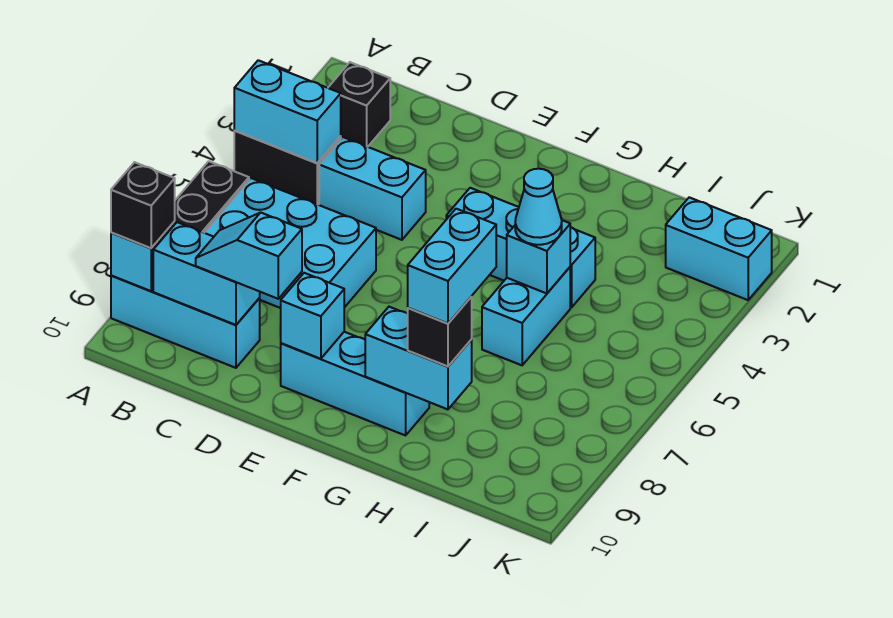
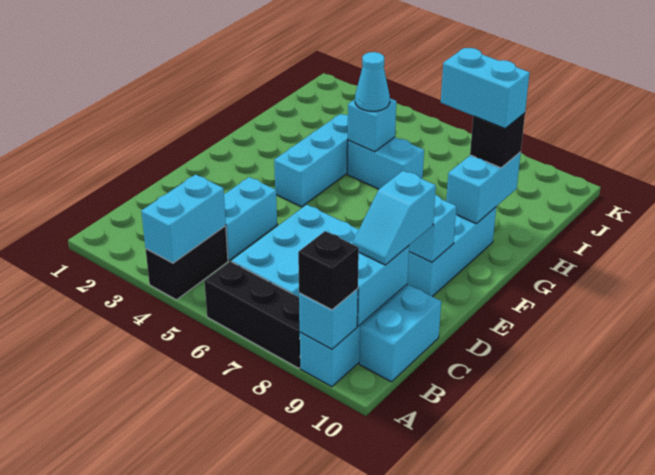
black brick B2 level 1 -> none
cyan brick J2:K2 level 1 -> cyan brick B10:C10 level 1

